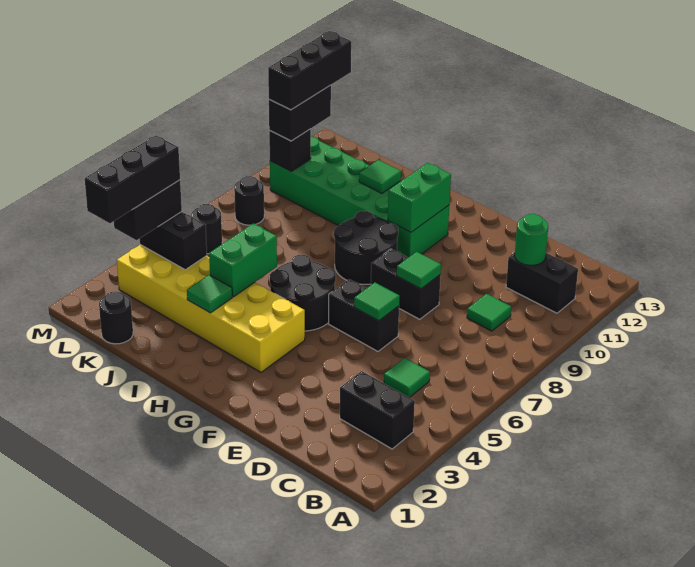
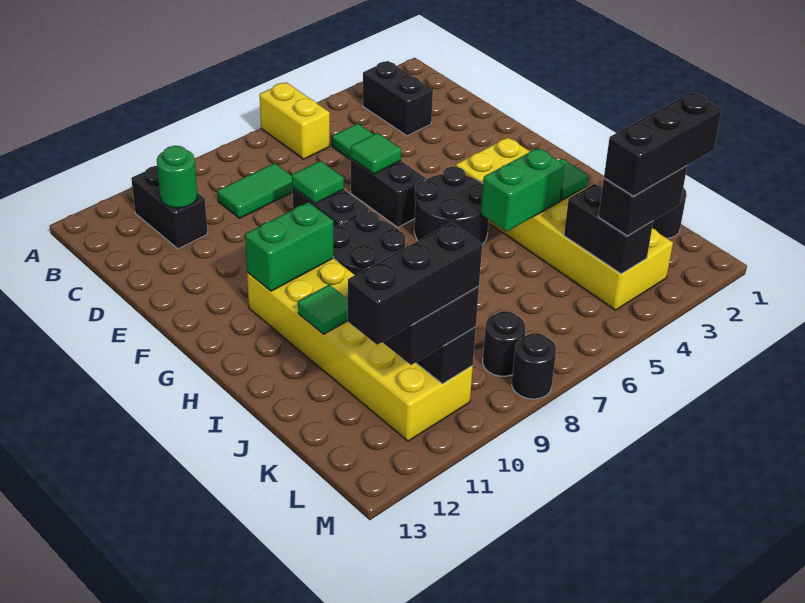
none -> yellow brick A6:B6 level 1
green tile C9 level 1 -> green tile C8:C9 level 1
green brick G10:L11 level 1 -> yellow brick G10:L11 level 1
black round brick L6 level 1 -> black round brick M8 level 1

